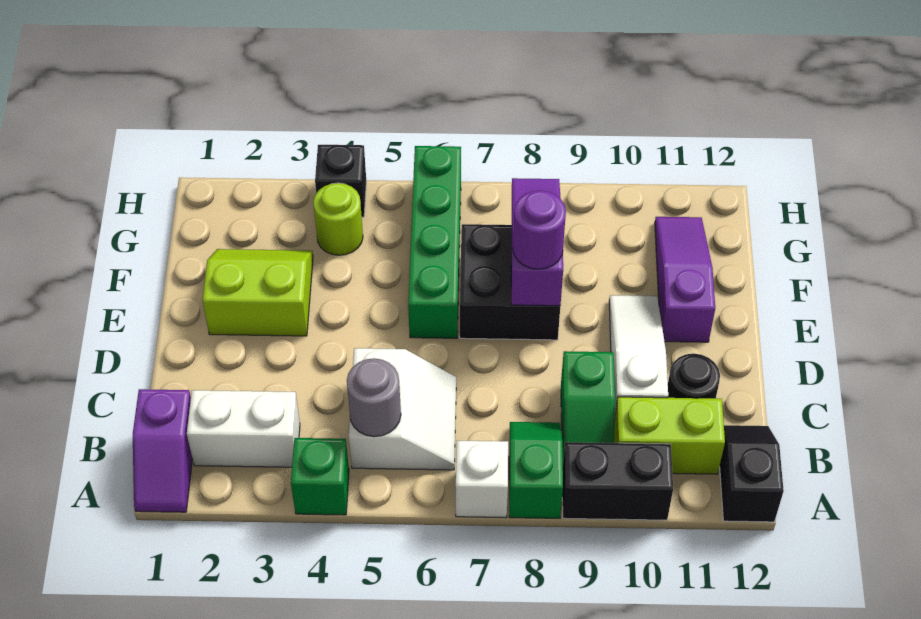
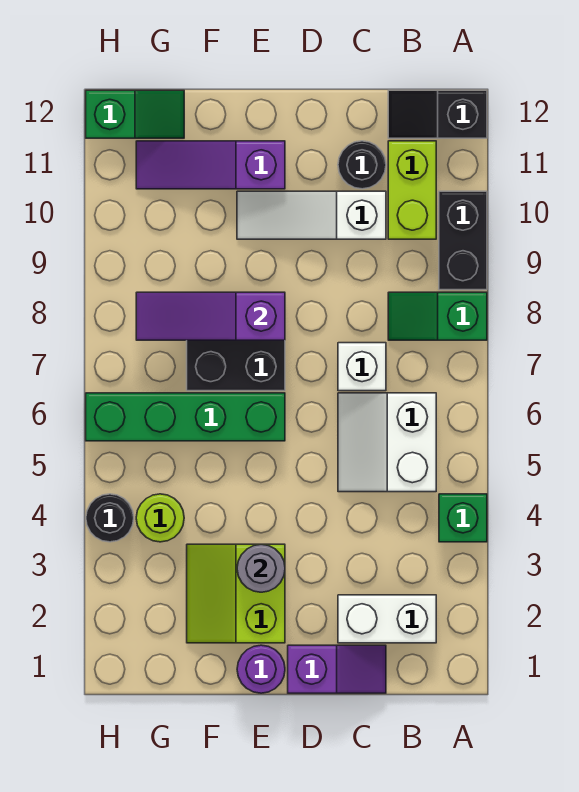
purple slope A1:B1 level 1 top B -> purple slope C1:D1 level 1 top D
white brick A7 level 1 -> white brick C7 level 1
white brick B2:B3 level 1 -> white brick B2:C2 level 1
white slope B5:C6 level 1 top 5 -> white slope B5:C6 level 1 top B
grey round brick B5 level 2 -> grey round brick E3 level 2
green slope B9:C9 level 1 top C -> green slope G12:H12 level 1 top H
purple round brick E8 level 3 -> purple round brick E1 level 1
black brick H4 level 1 -> black round brick H4 level 1

